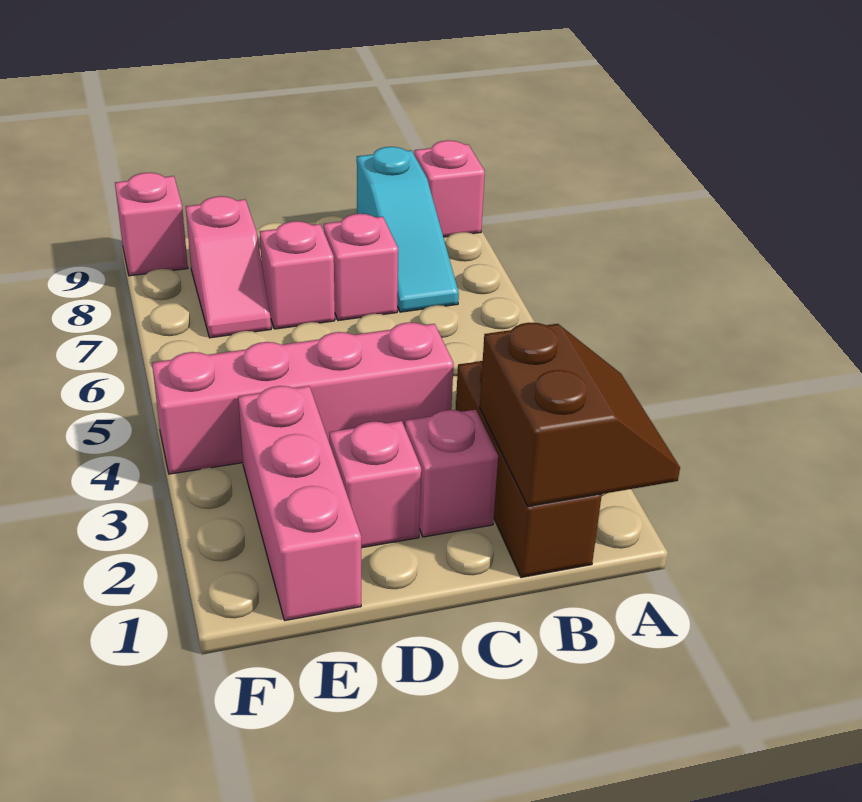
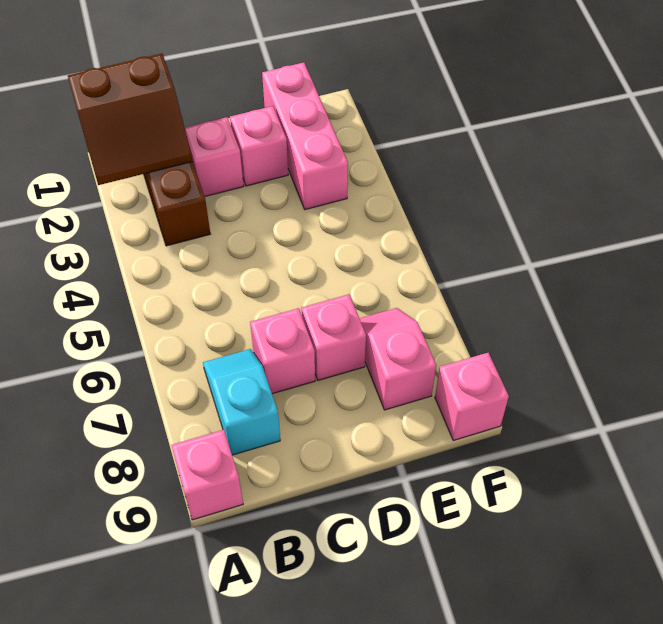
brown slope A1:B2 level 2 top B -> brown slope A1:B2 level 2 top 1
cyan slope B7:B9 level 1 top 9 -> cyan slope B7:B8 level 1 top 8
pink brick C4:F4 level 1 -> none

